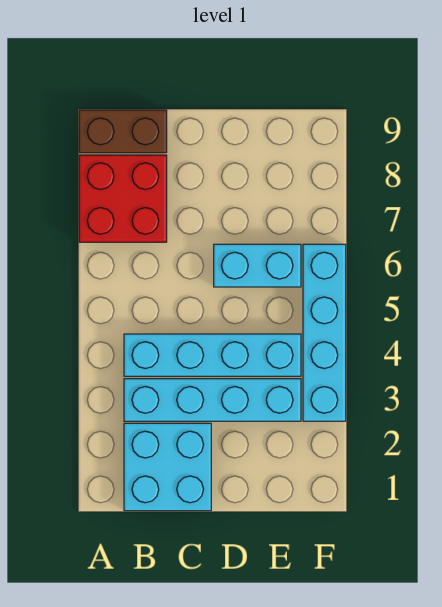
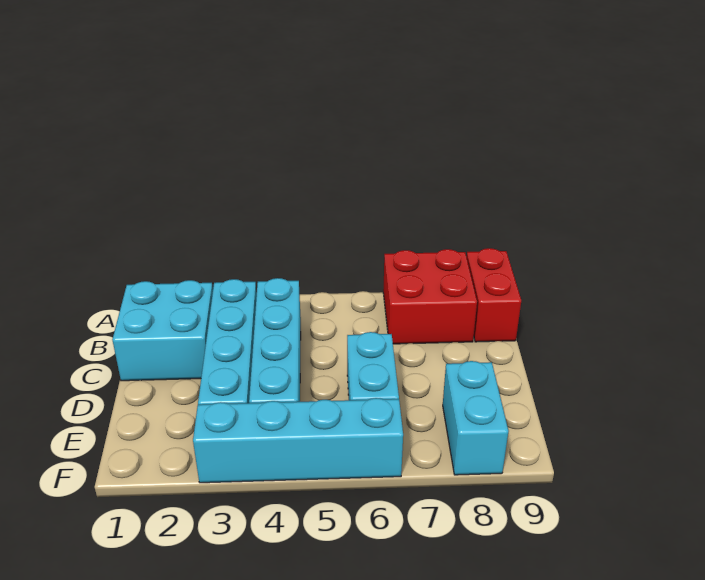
brown brick A9:B9 level 1 -> red brick A9:B9 level 1
none -> cyan brick E8:F8 level 1

